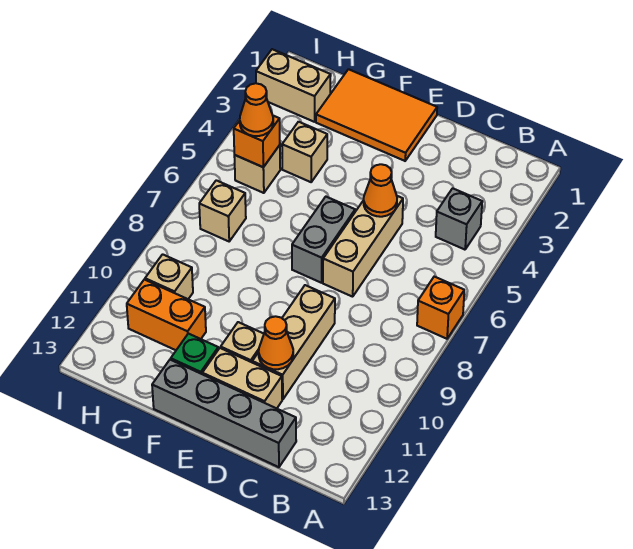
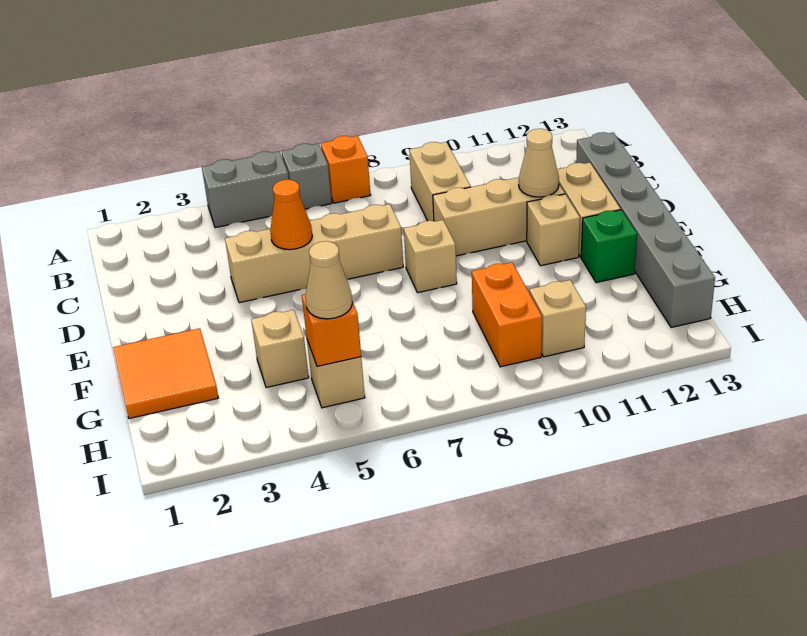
grey brick B4 level 1 -> grey brick A6 level 1
grey brick C13:F13 level 1 -> grey brick C13:H13 level 1
tan brick D5:D7 level 1 -> tan brick D4:D7 level 1
orange cone D11 level 2 -> tan cone D11 level 2
orange tile E1:G2 level 1 -> orange tile F1:G2 level 1
grey brick E6:E7 level 1 -> grey brick A4:A5 level 1
orange brick G11:H11 level 1 -> orange brick G9:H9 level 1
tan brick H2:I2 level 1 -> tan brick B9:C9 level 1
orange cone H5 level 3 -> tan cone H5 level 3
tan brick H7 level 1 -> tan brick E8 level 1

